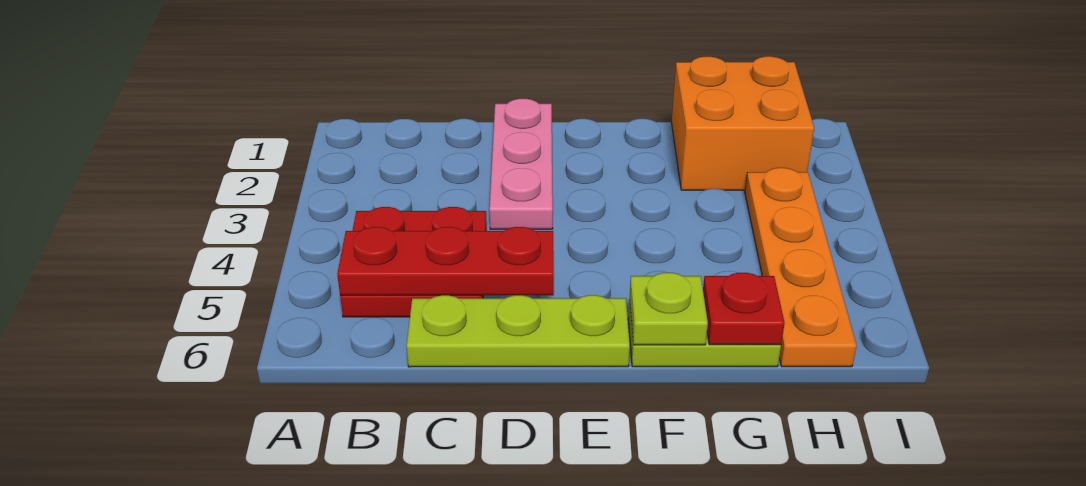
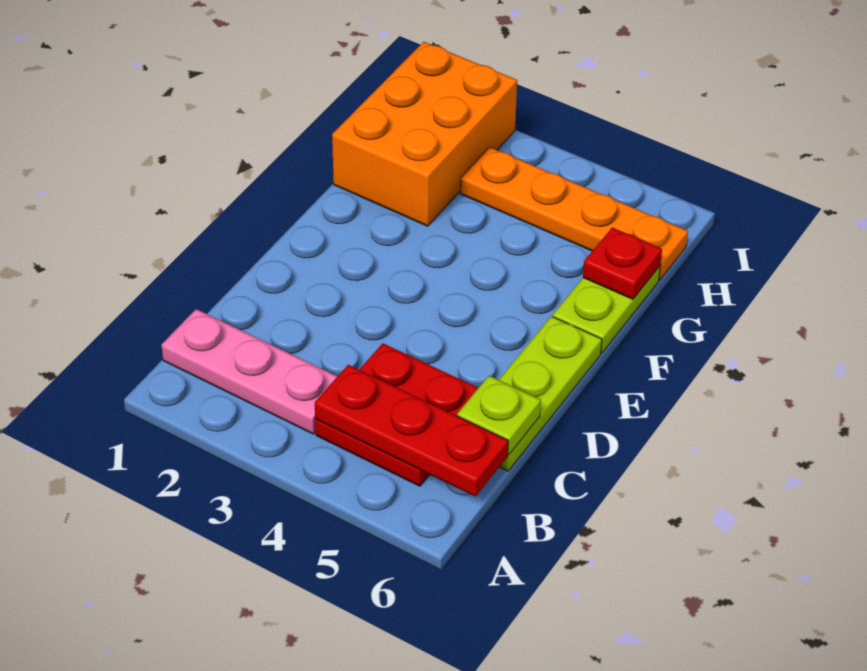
red plate B5:D5 level 2 -> red plate B4:B6 level 2
pink plate D1:D3 level 1 -> pink plate B1:B3 level 1
lime plate F6 level 2 -> lime plate C6 level 2
orange brick G1:H2 level 1 -> orange brick G1:I2 level 1

